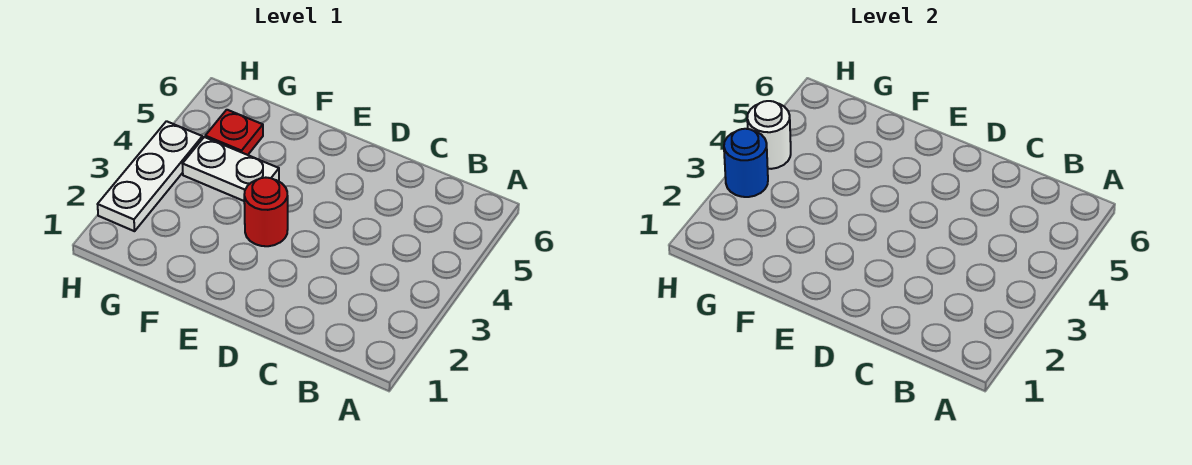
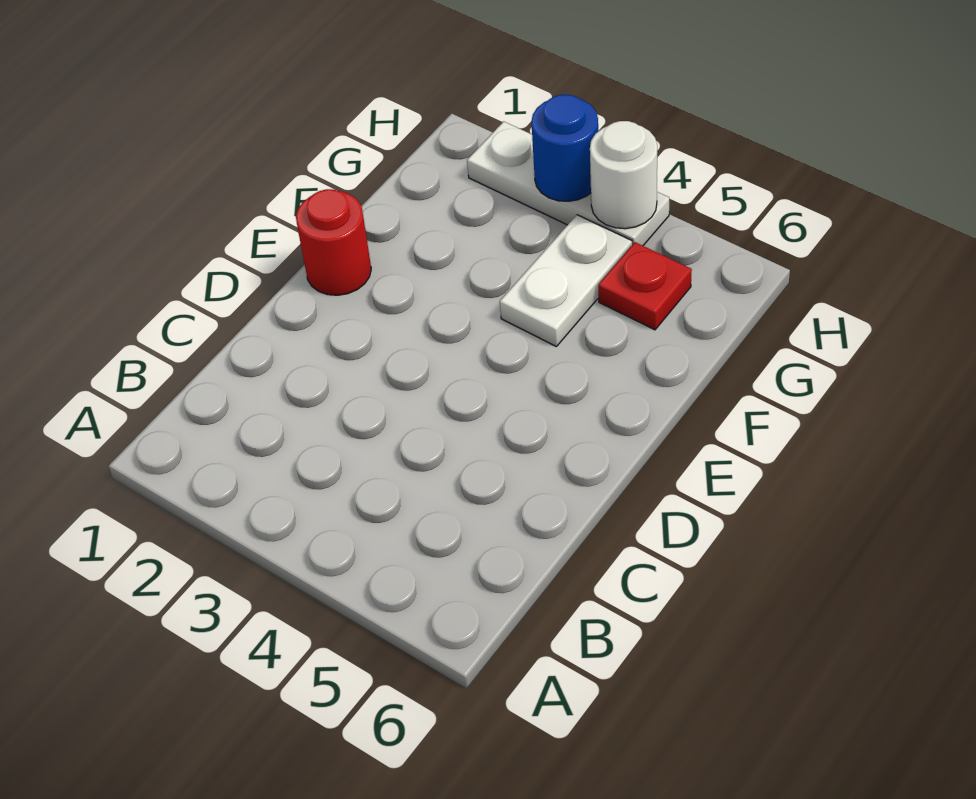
red round brick E3 level 1 -> red round brick E1 level 1

